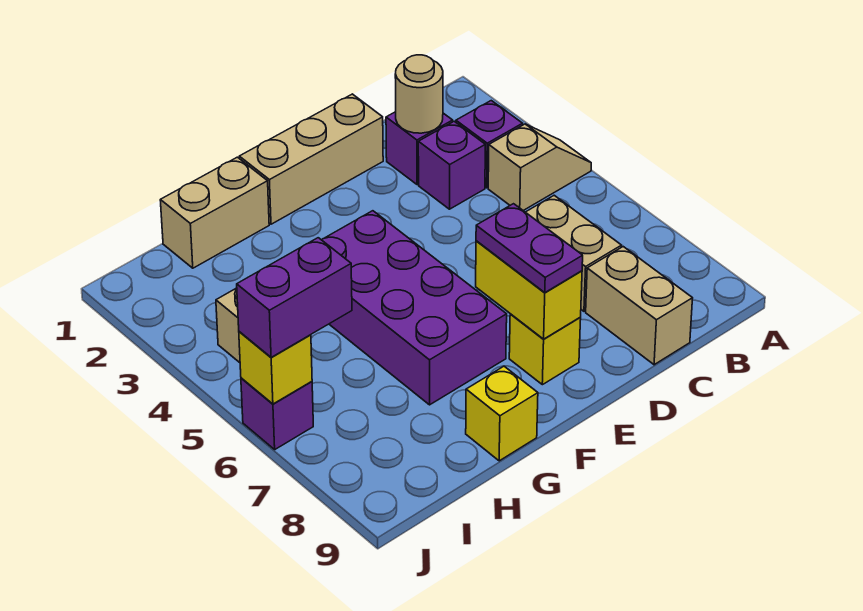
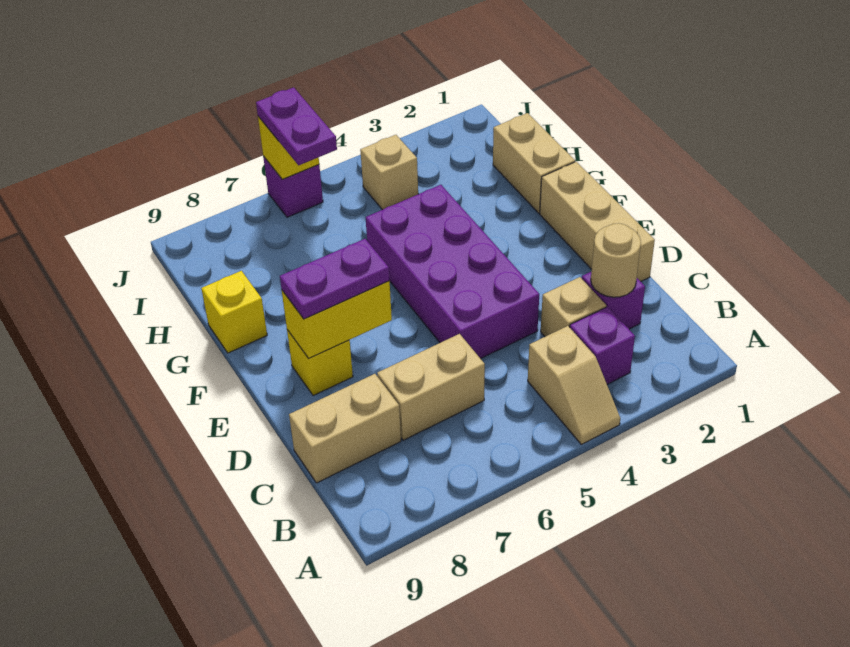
purple brick C3 level 1 -> tan brick C3 level 1
purple brick F4:G7 level 1 -> purple brick D4:G5 level 1
purple brick I6:J6 level 3 -> purple plate I6:J6 level 3

